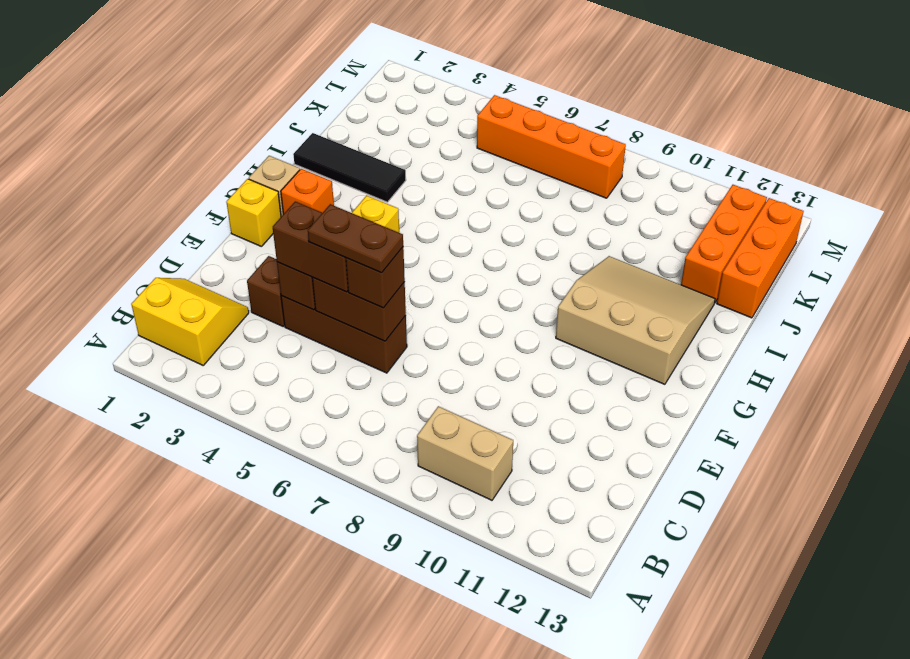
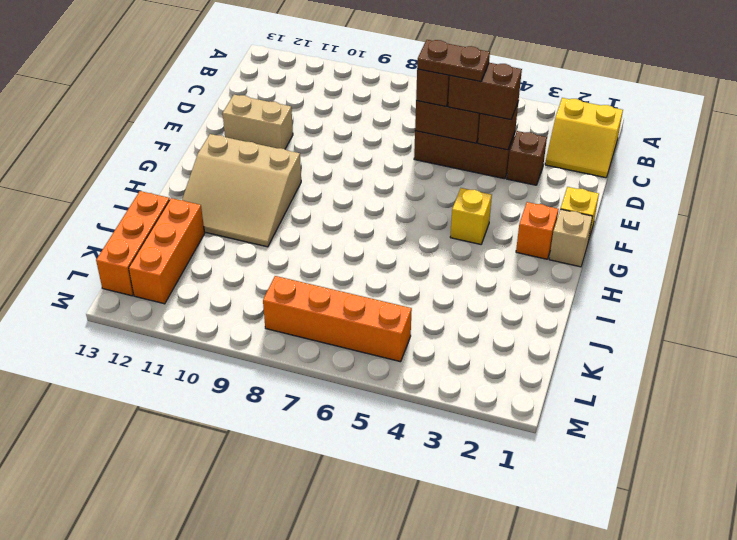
tan brick B9:B10 level 1 -> tan brick E11:E12 level 1
black tile I1:I3 level 1 -> none

